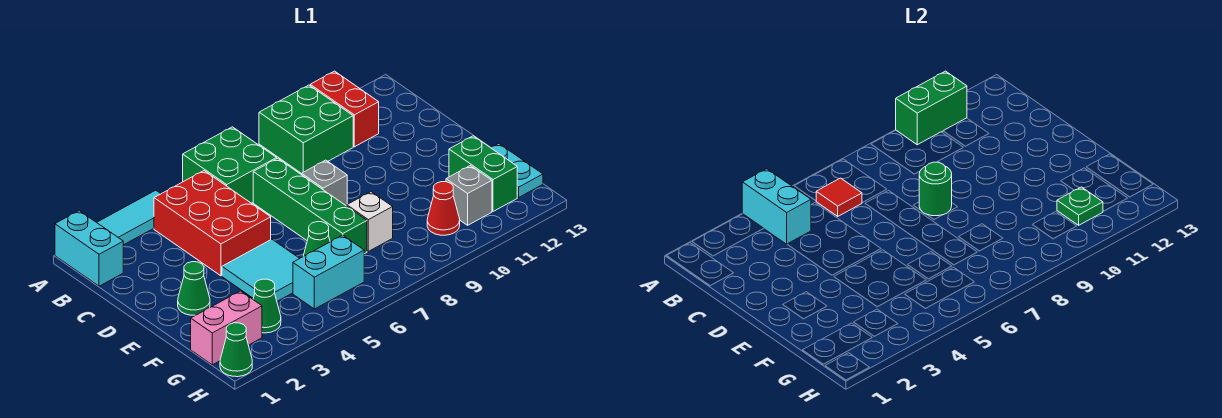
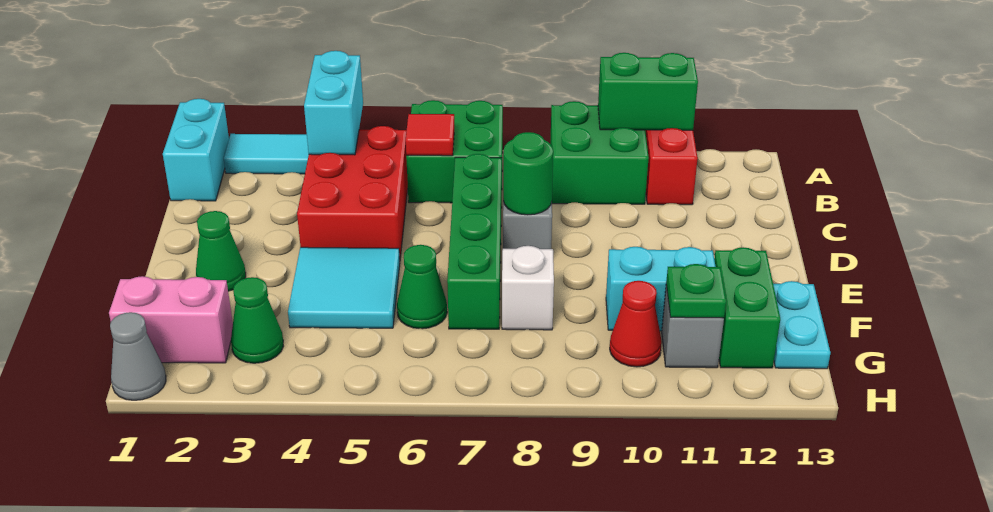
cyan brick G5:G6 level 1 -> cyan brick F10:F11 level 1
green cone H1 level 1 -> grey cone H1 level 1

